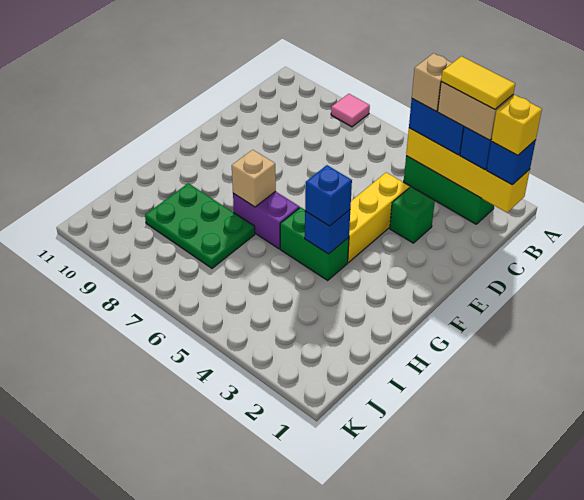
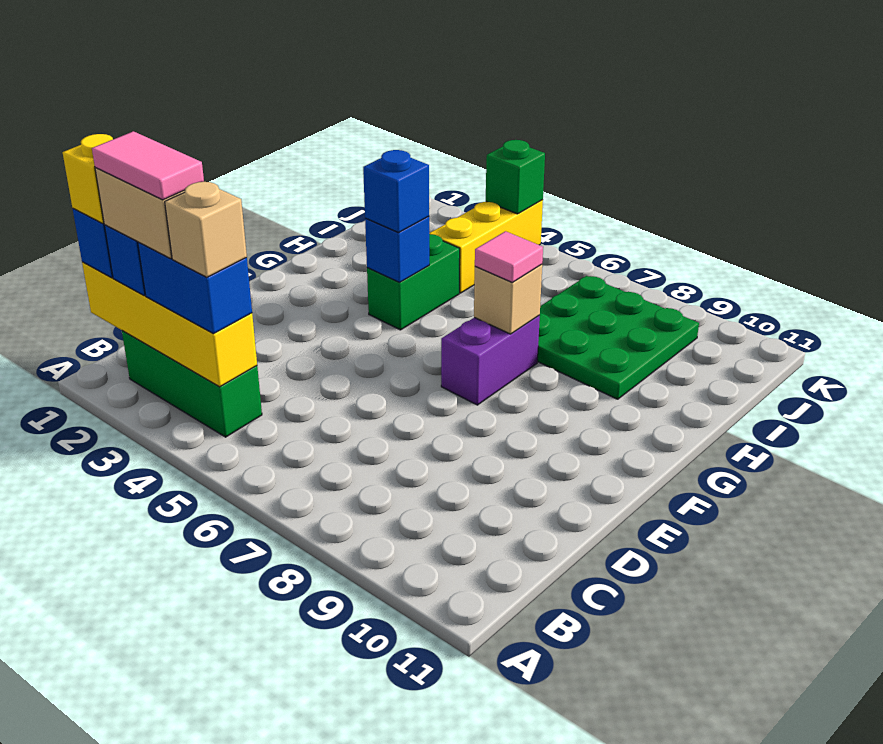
pink tile A8 level 1 -> pink tile G7 level 3
yellow tile B2:B3 level 5 -> pink tile B2:B3 level 5
green brick D3 level 1 -> green brick K4 level 2
yellow brick D4:F4 level 1 -> yellow brick I4:K4 level 1
green brick G4:G5 level 1 -> green brick G4:H4 level 1
purple brick G6:G7 level 1 -> purple brick F7:G7 level 1
green plate H7:I9 level 1 -> green plate H7:J9 level 1

